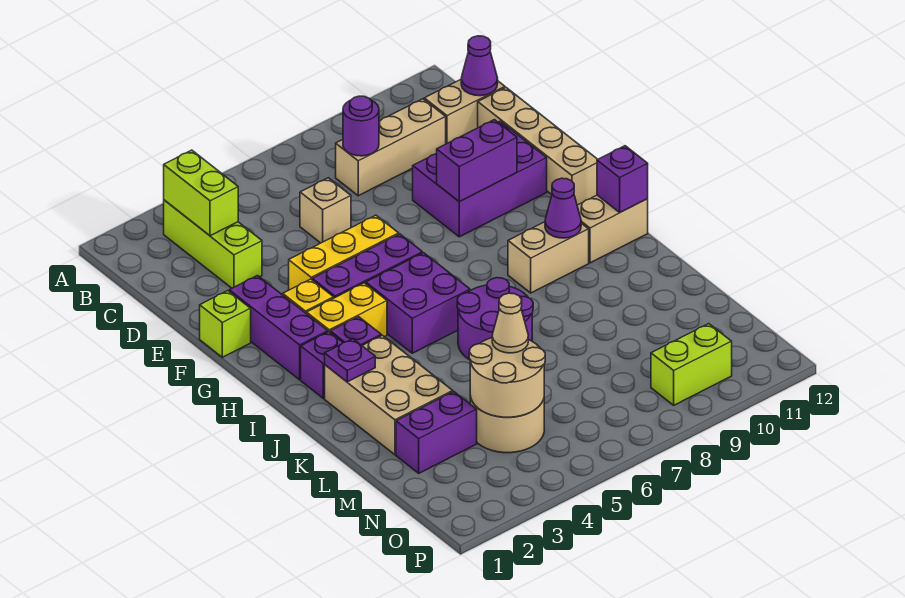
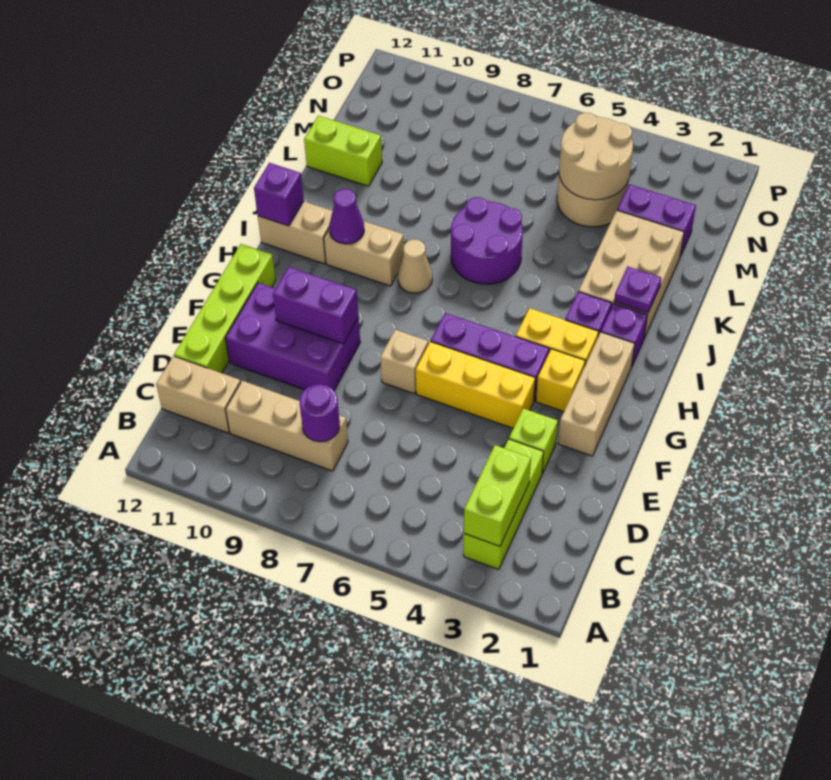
purple cone C12 level 2 -> none
tan brick D6 level 1 -> tan brick F7 level 1
tan brick D12:G12 level 1 -> lime brick D12:G12 level 1
lime brick F1 level 1 -> lime brick E3 level 1
purple brick F2:H2 level 1 -> tan brick F2:H2 level 1
purple brick H5:I6 level 1 -> none
tan cone M5 level 3 -> tan cone I8 level 1
lime brick O9:O10 level 1 -> lime brick L11:L12 level 1

